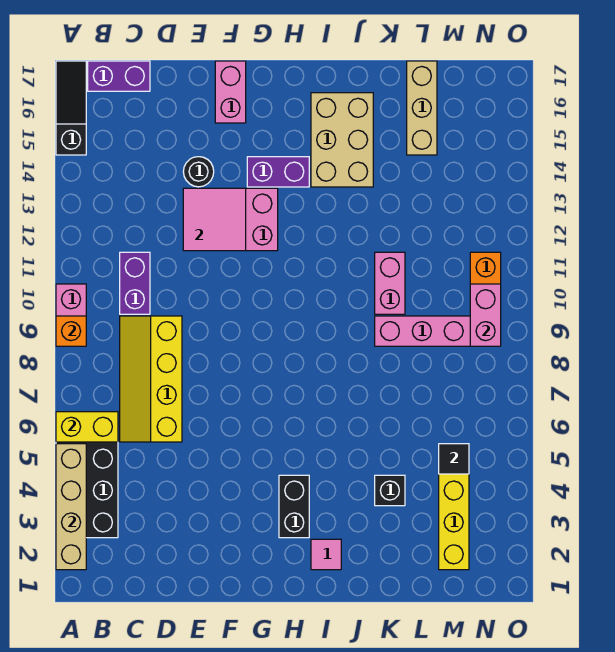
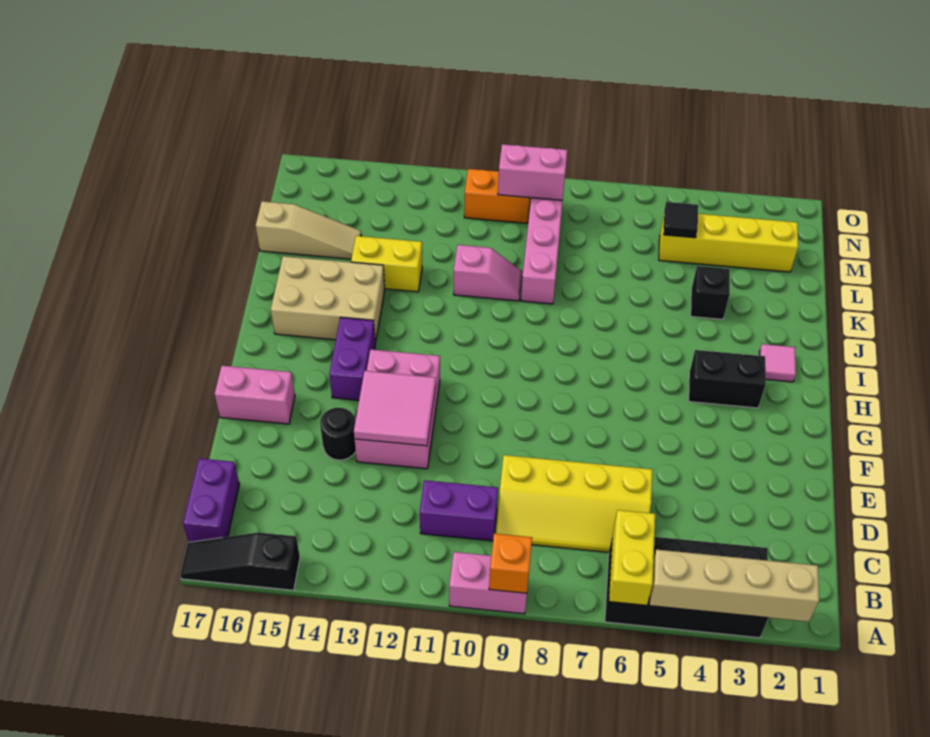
pink brick K10:K11 level 1 -> pink slope K10:K11 level 1 top 11
none -> yellow brick K13:K14 level 1
tan brick L15:L17 level 1 -> tan slope L15:L17 level 1 top 17

